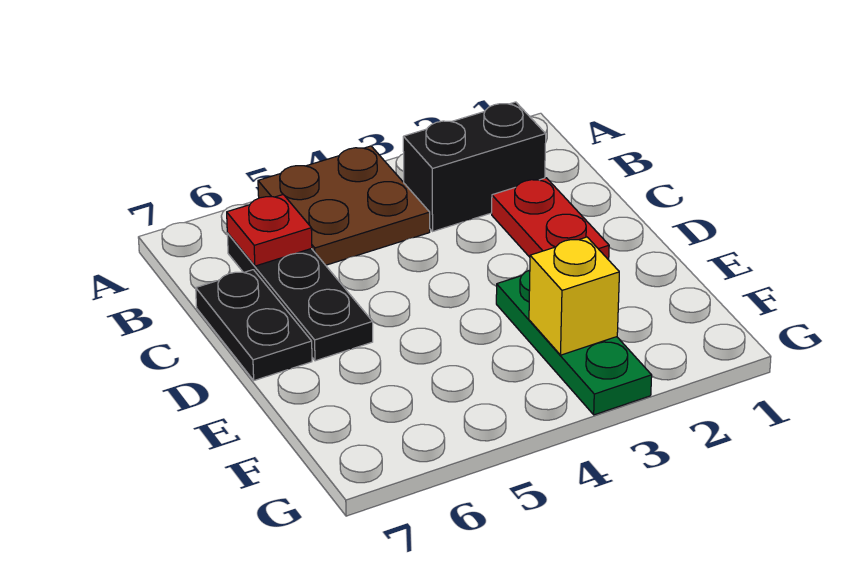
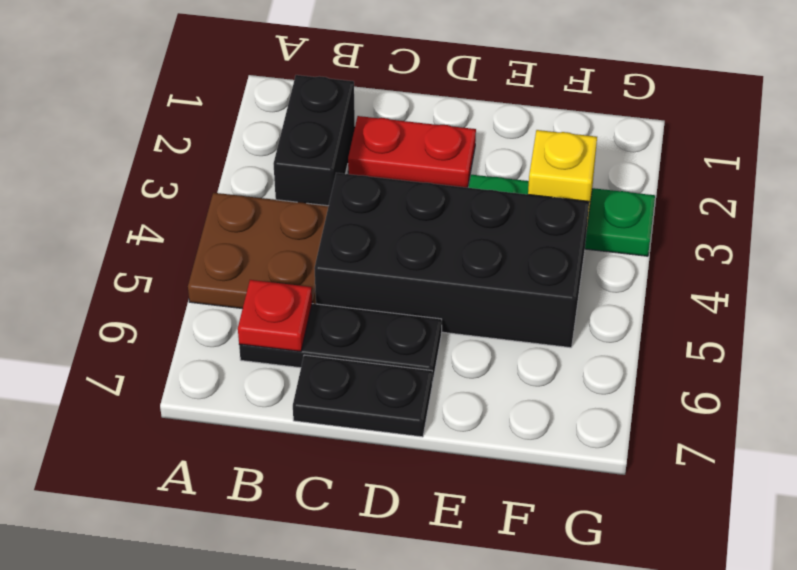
none -> black brick C4:F5 level 1

